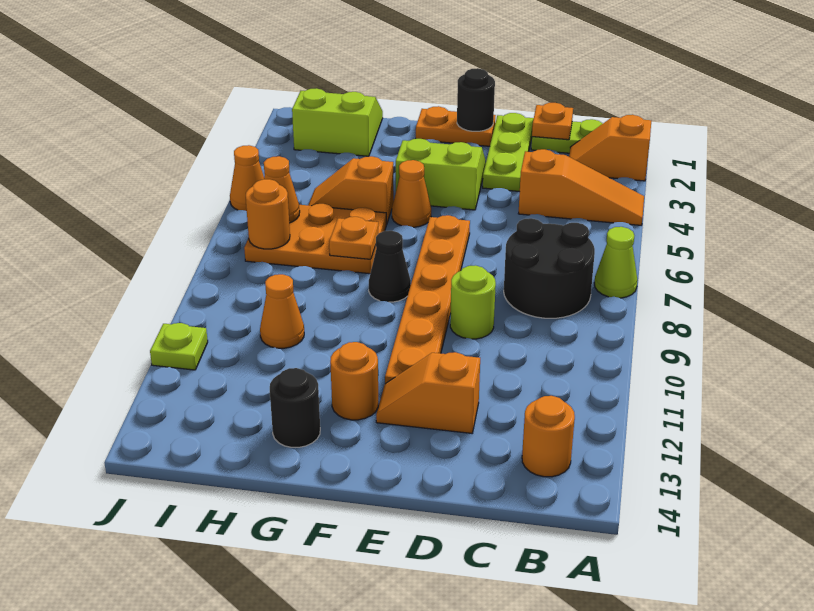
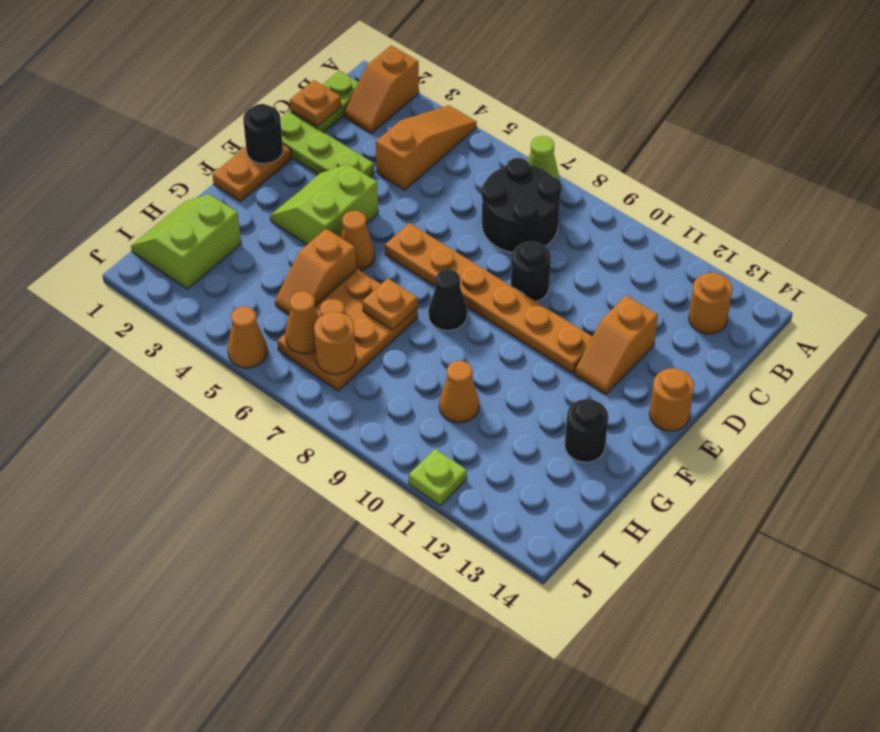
lime round brick D9 level 1 -> black round brick D9 level 1
orange round brick F12 level 1 -> orange round brick E14 level 1

